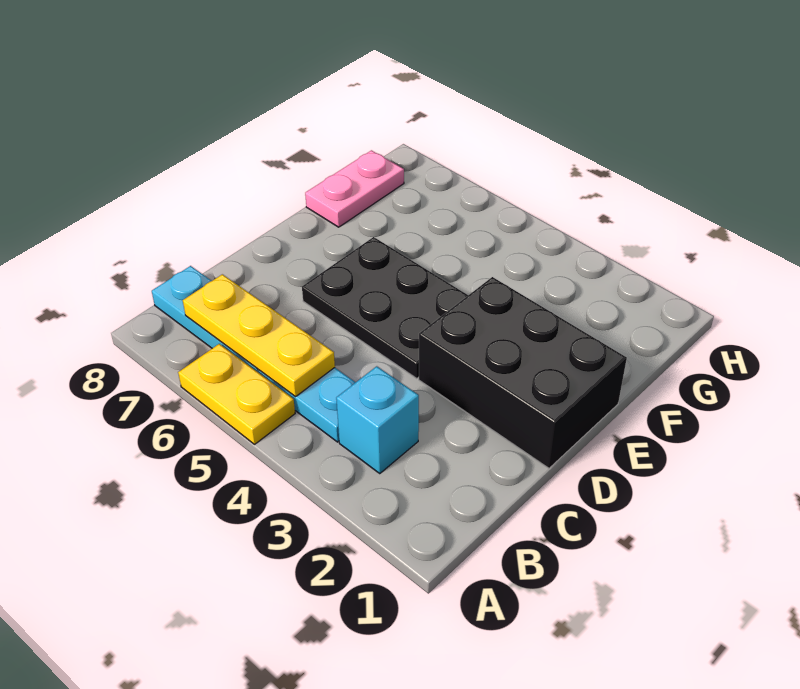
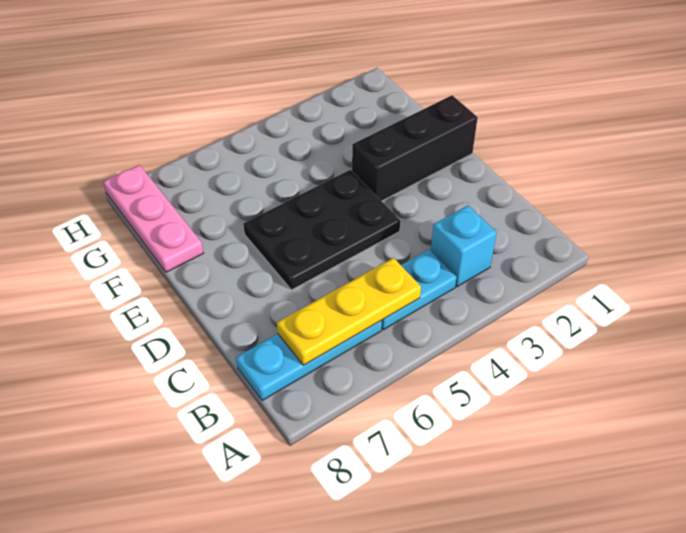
yellow plate A5:A6 level 1 -> none
black brick D1:E3 level 1 -> black brick E1:E3 level 1
pink plate F8:G8 level 1 -> pink plate F8:H8 level 1

